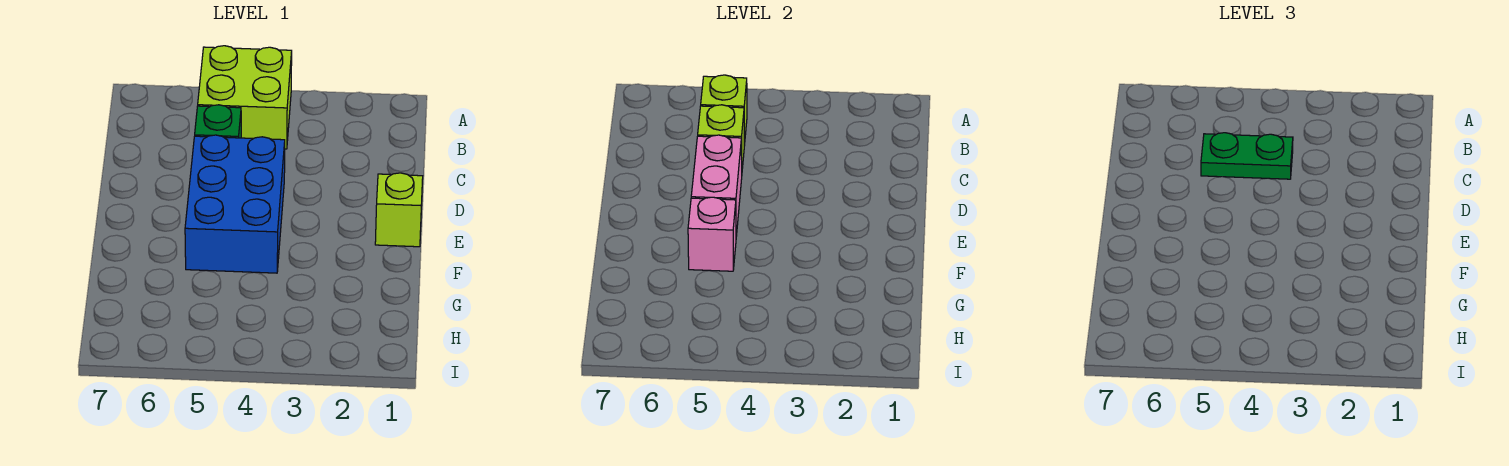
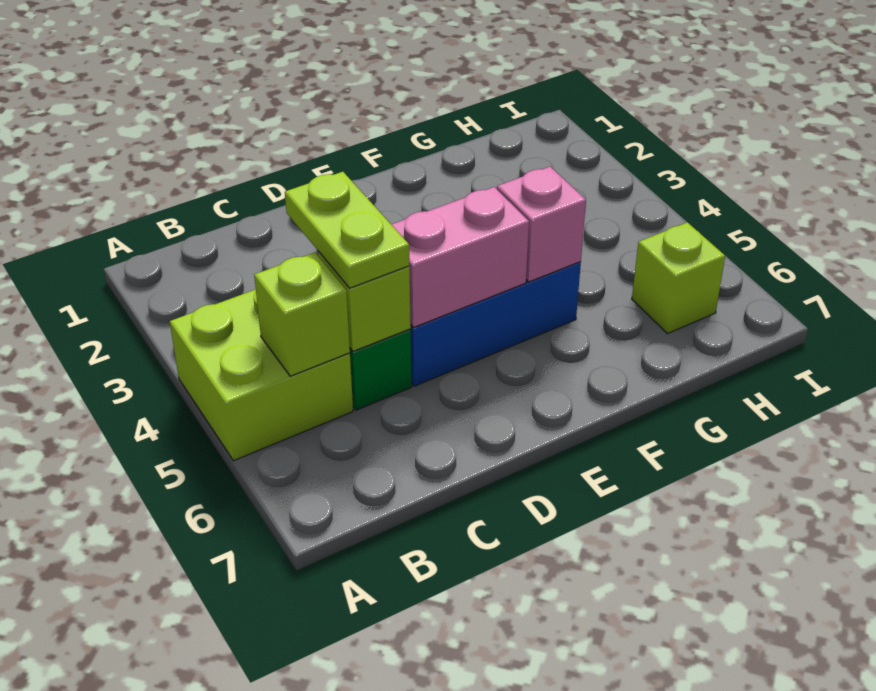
green plate C4:C5 level 3 -> lime plate C4:C5 level 3
lime brick E1 level 1 -> lime brick H6 level 1

